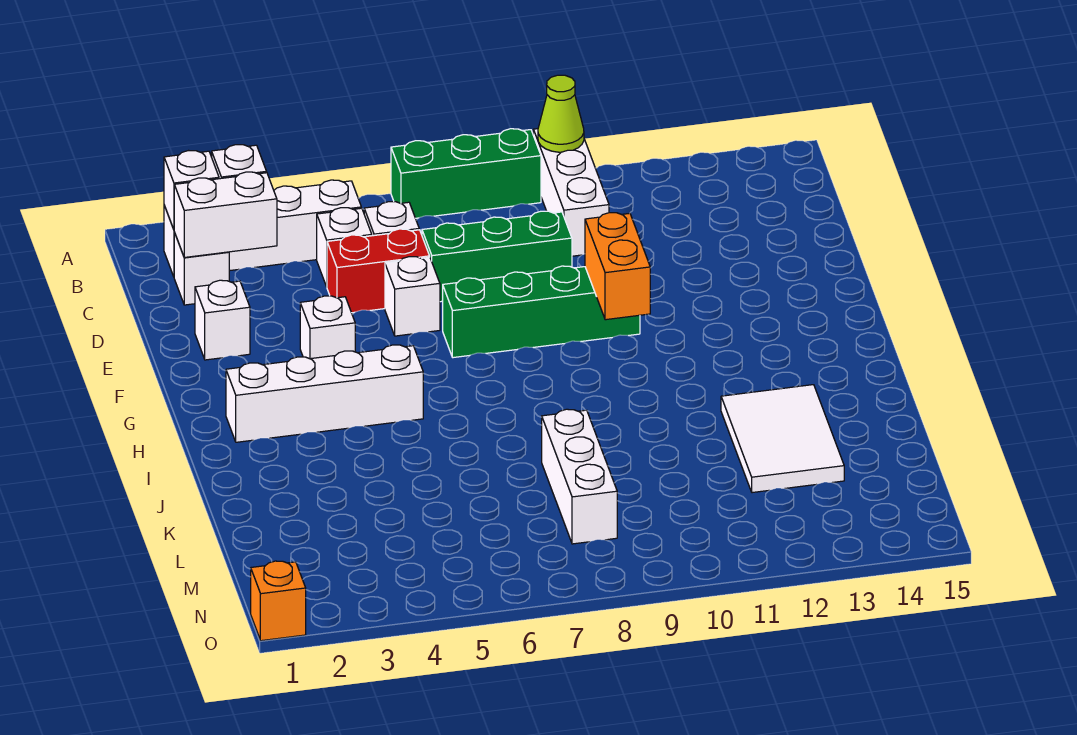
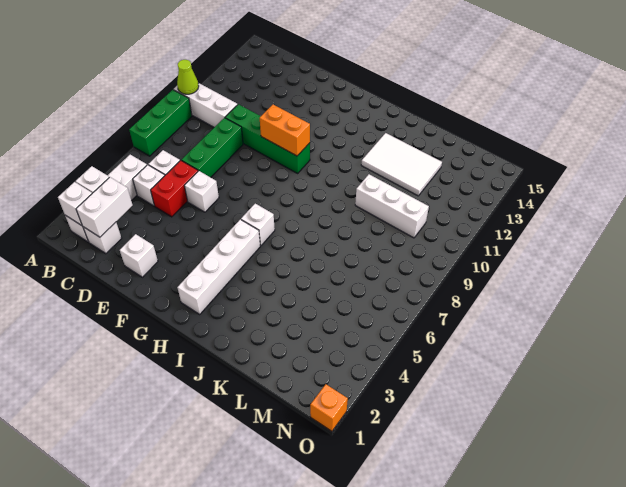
white brick F4 level 1 -> white brick H6 level 1
green brick F7:F10 level 1 -> green brick D10:G10 level 1
white brick K8:M8 level 1 -> white brick K10:M10 level 1

